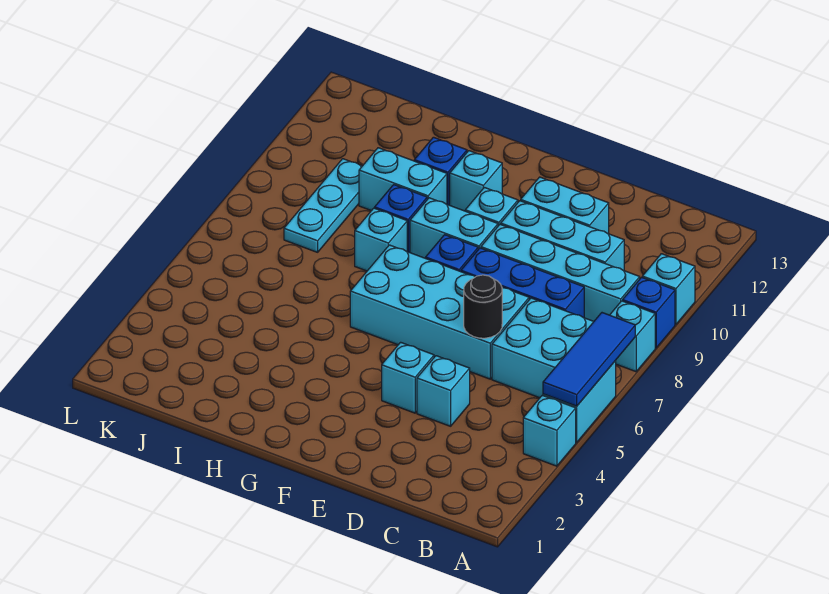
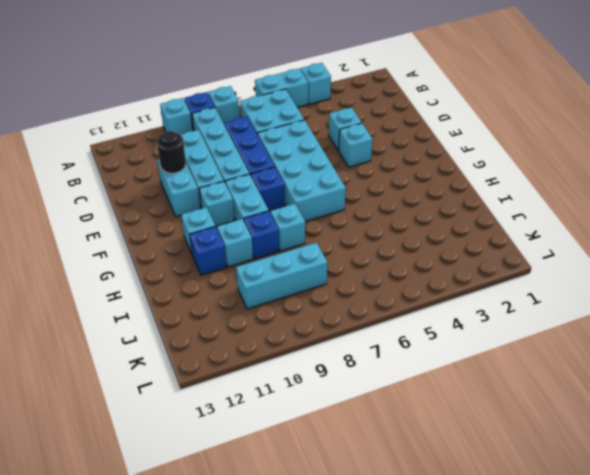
blue tile A5:A7 level 2 -> none
black round brick D6 level 2 -> black round brick D11 level 2
cyan brick H10:I10 level 1 -> cyan brick H10 level 1
cyan plate J8:J10 level 1 -> cyan brick J8:J10 level 1

